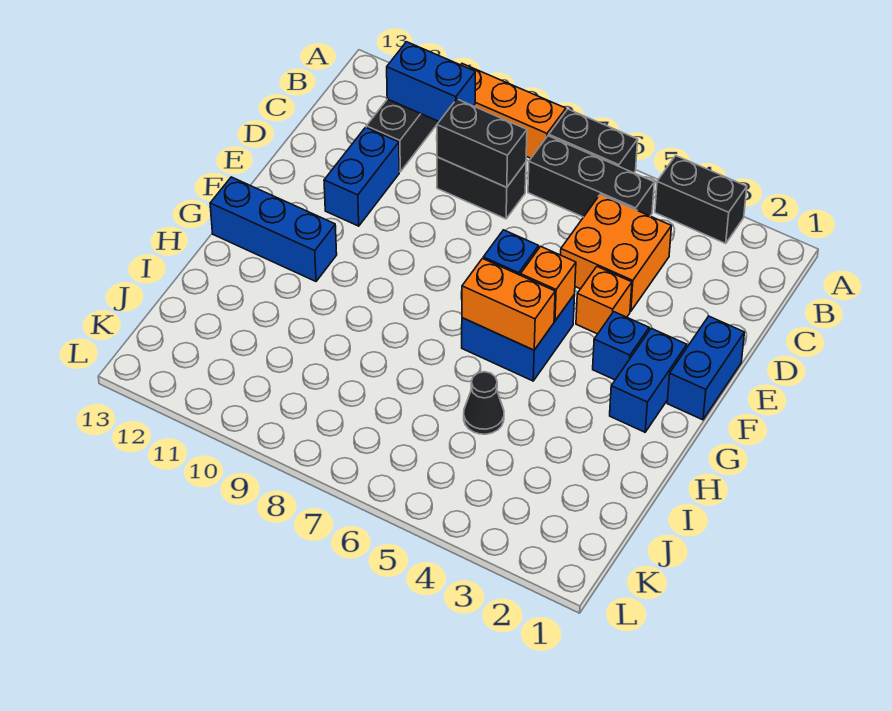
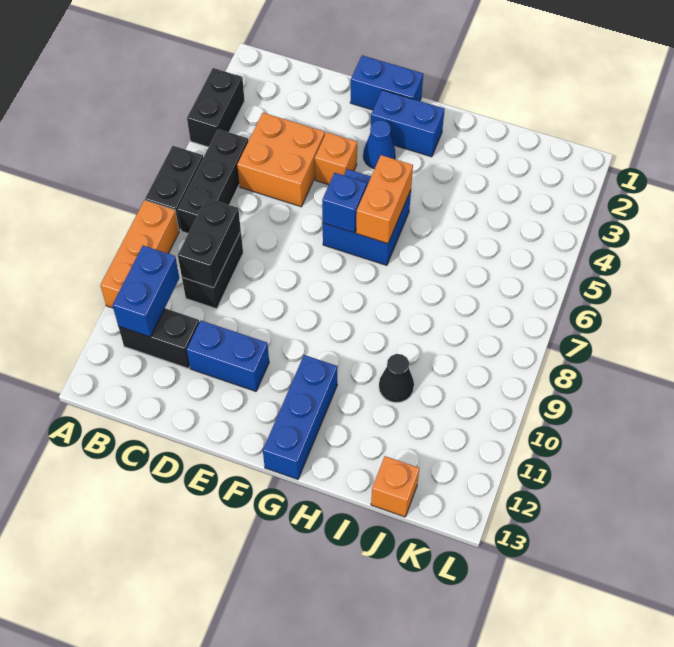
blue brick F3 level 1 -> blue cone F3 level 1
orange brick F5 level 2 -> orange brick J13 level 1
black cone I5 level 1 -> black cone I10 level 1

